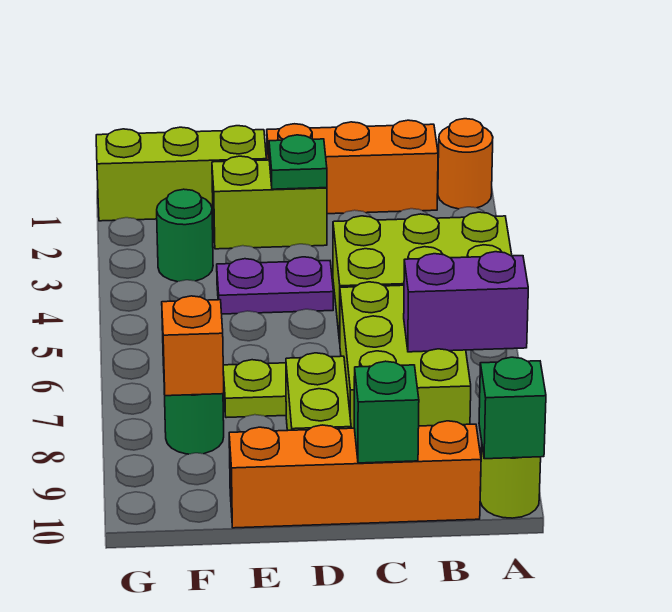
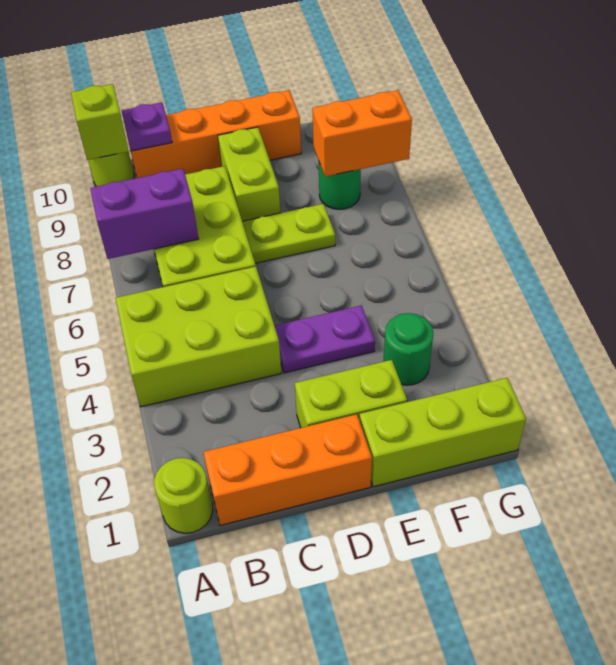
orange round brick A1 level 1 -> lime round brick A1 level 1
green brick A10 level 2 -> lime brick A10 level 2
none -> purple plate B10 level 2
green brick C10 level 2 -> none
green plate D2 level 2 -> none
orange brick F8 level 2 -> orange brick F8:G8 level 2

